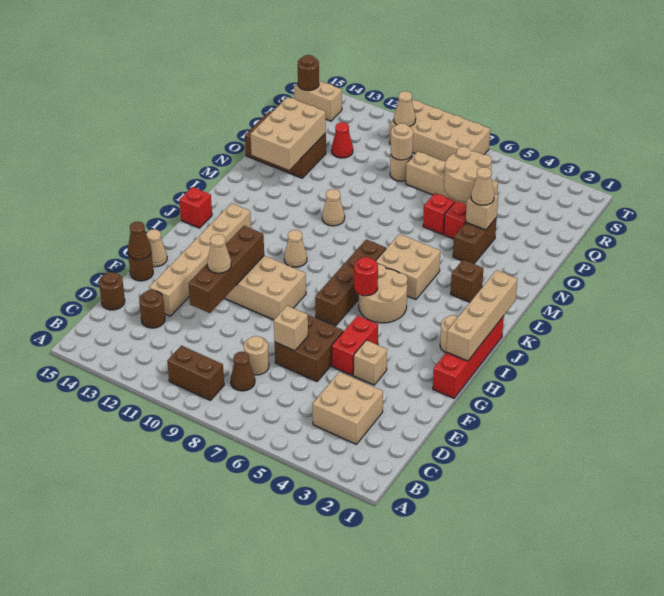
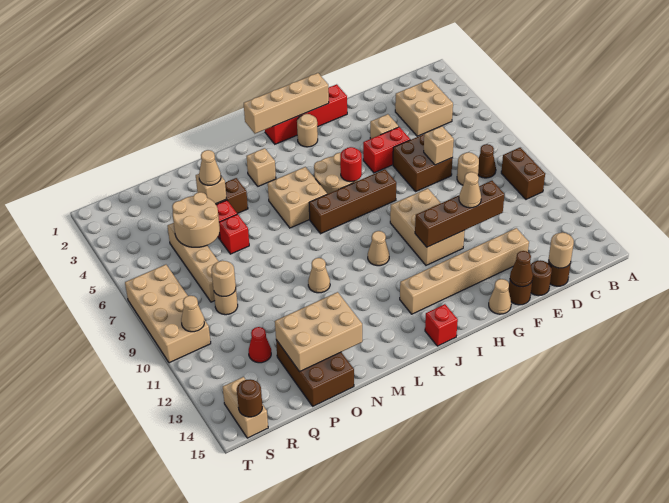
brown round brick D13 level 1 -> brown round brick E15 level 1
none -> tan round brick D15 level 2
brown brick L3 level 1 -> tan brick L3 level 1

